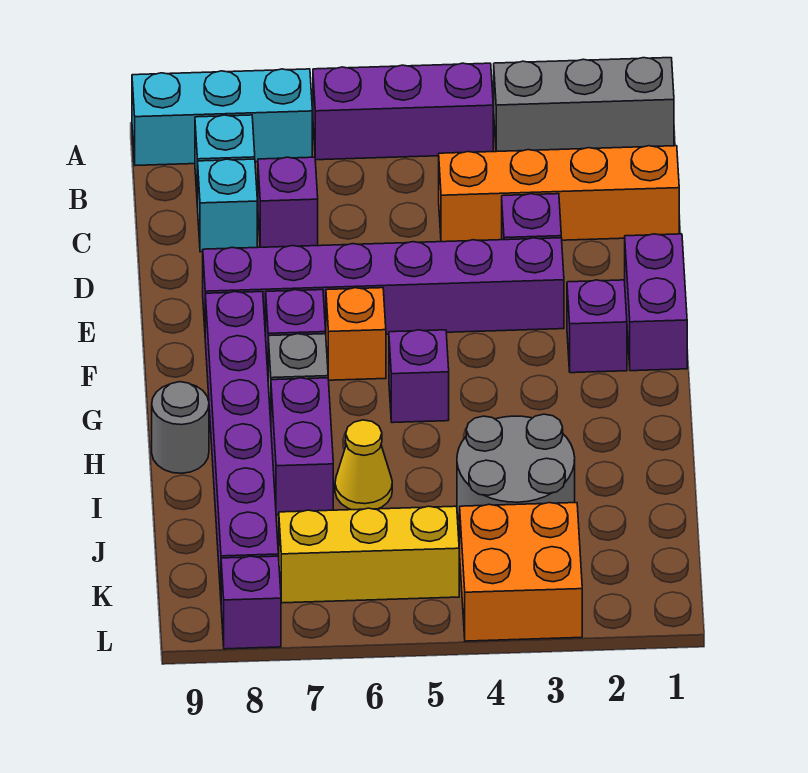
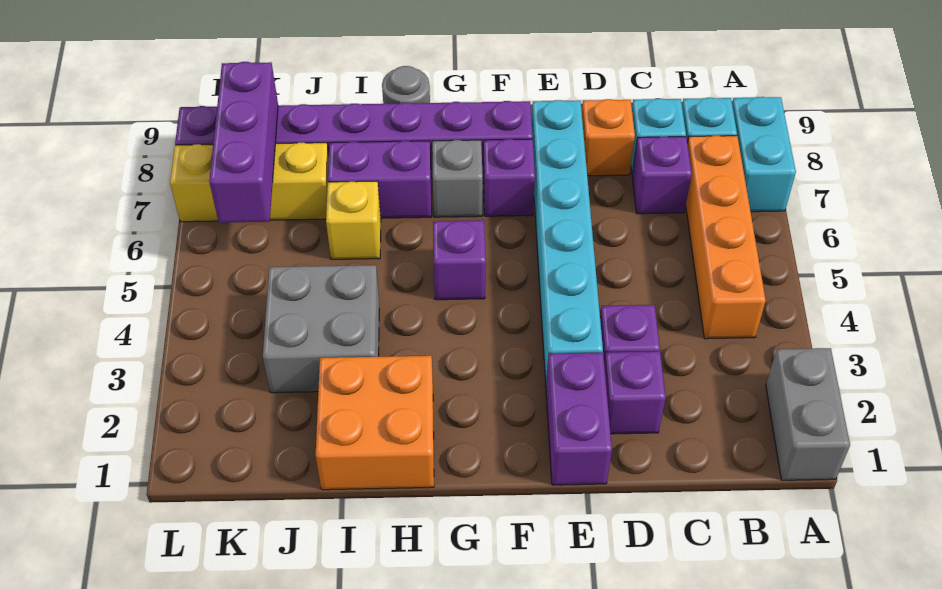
grey brick A1:A3 level 1 -> grey brick A1:A2 level 1
purple brick A4:A6 level 1 -> purple brick K6:K8 level 2
cyan brick A7:A9 level 1 -> cyan brick A7:A8 level 1
orange brick C1:C4 level 1 -> orange brick B4:B7 level 1
purple brick E1:F1 level 1 -> purple brick E1:E2 level 1
purple brick E3:E8 level 1 -> cyan brick E3:E8 level 1
purple brick F2 level 1 -> purple brick D2 level 1
orange brick F6 level 1 -> orange brick D8 level 1
grey round brick I3:J4 level 1 -> grey brick I3:J4 level 1
yellow cone I6 level 1 -> yellow brick I6 level 1
orange brick K3:L4 level 1 -> orange brick H1:I2 level 1
yellow brick K5:K7 level 1 -> yellow brick J7:L7 level 1

